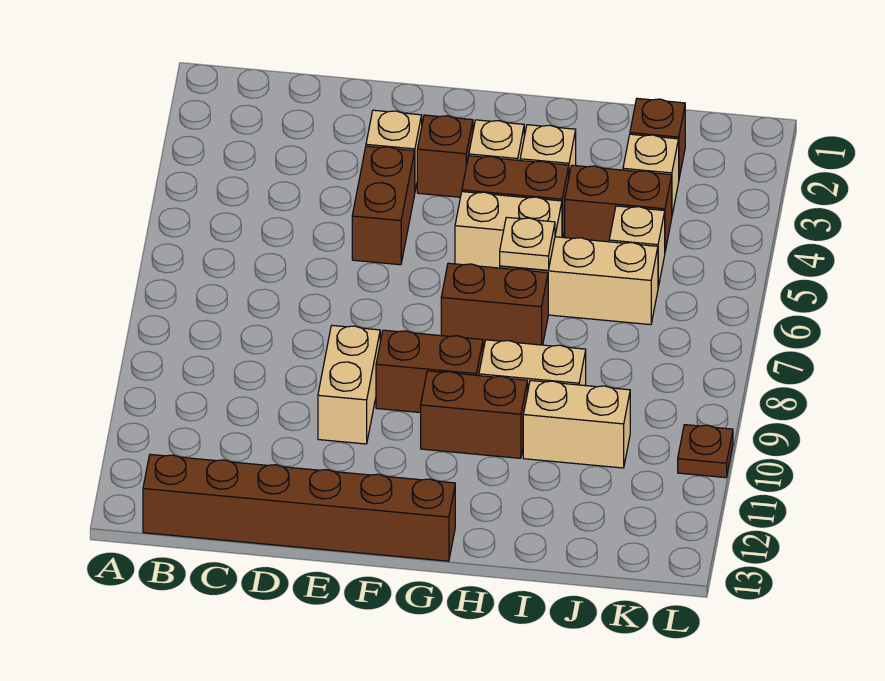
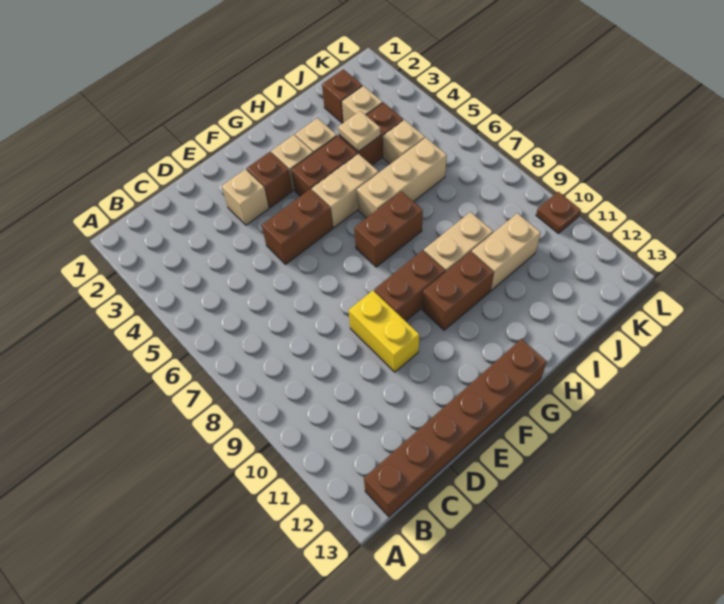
brown brick E4:E5 level 1 -> brown brick E5:F5 level 1
tan brick E9:E10 level 1 -> yellow brick E9:E10 level 1
tan plate H6 level 2 -> tan plate I4 level 2

